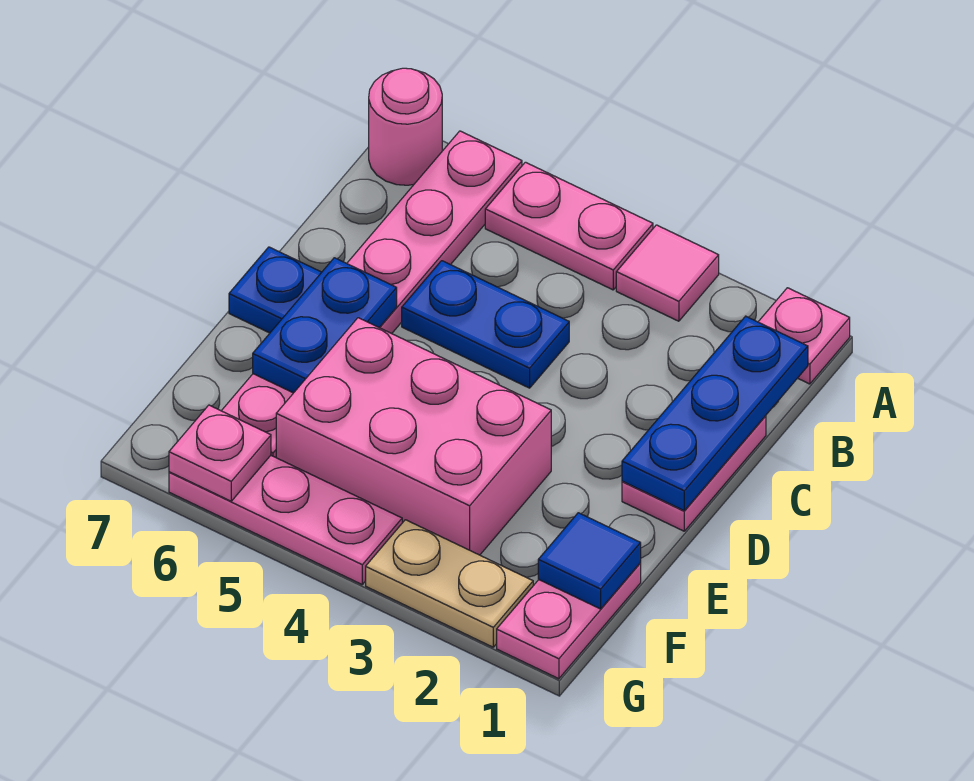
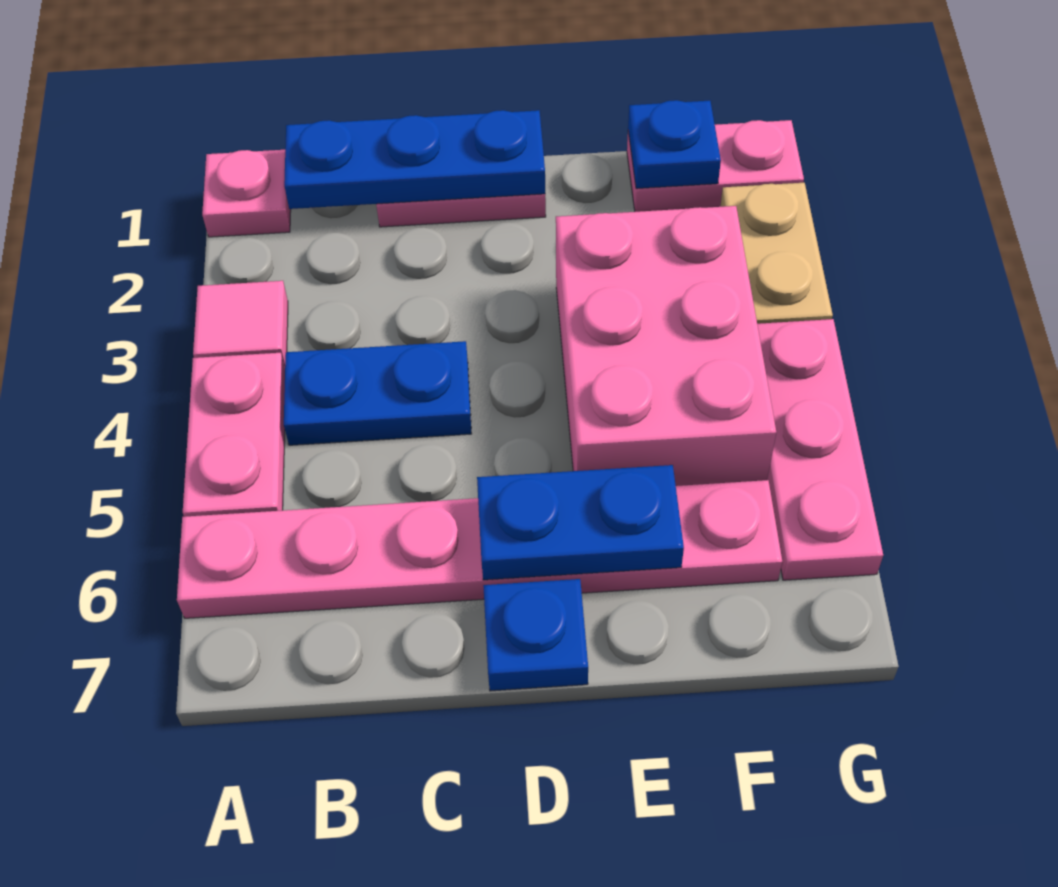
pink round brick A7 level 1 -> none
blue plate C4:C5 level 1 -> blue plate B4:C4 level 1
blue tile F1 level 2 -> blue plate F1 level 2
pink plate G6 level 2 -> none

